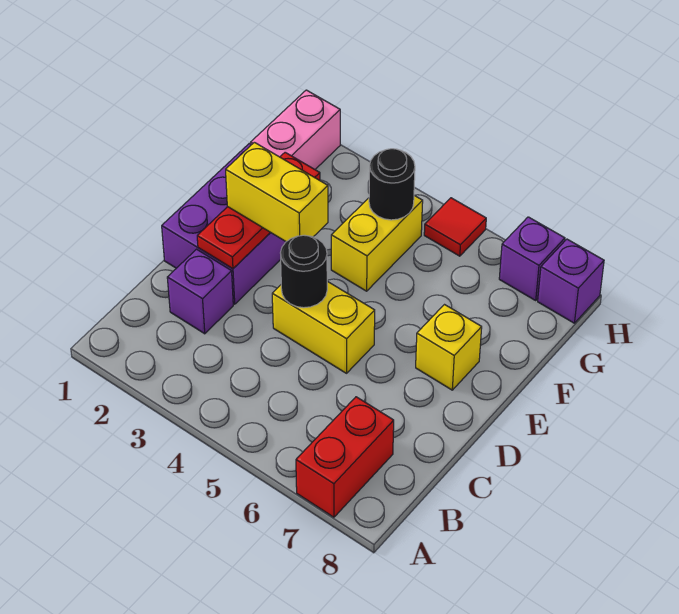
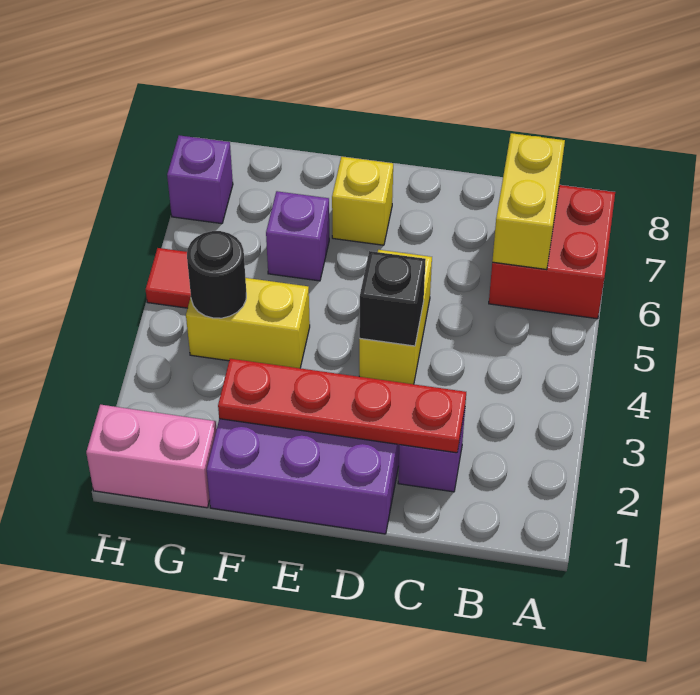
red brick A7:B7 level 1 -> red brick A6:B7 level 1
red plate D2:F2 level 2 -> red plate C2:F2 level 2
black round brick D4 level 2 -> black brick D4 level 2
yellow brick E2:E3 level 3 -> yellow brick B6:B7 level 2
purple brick H8 level 1 -> purple brick F6 level 1

